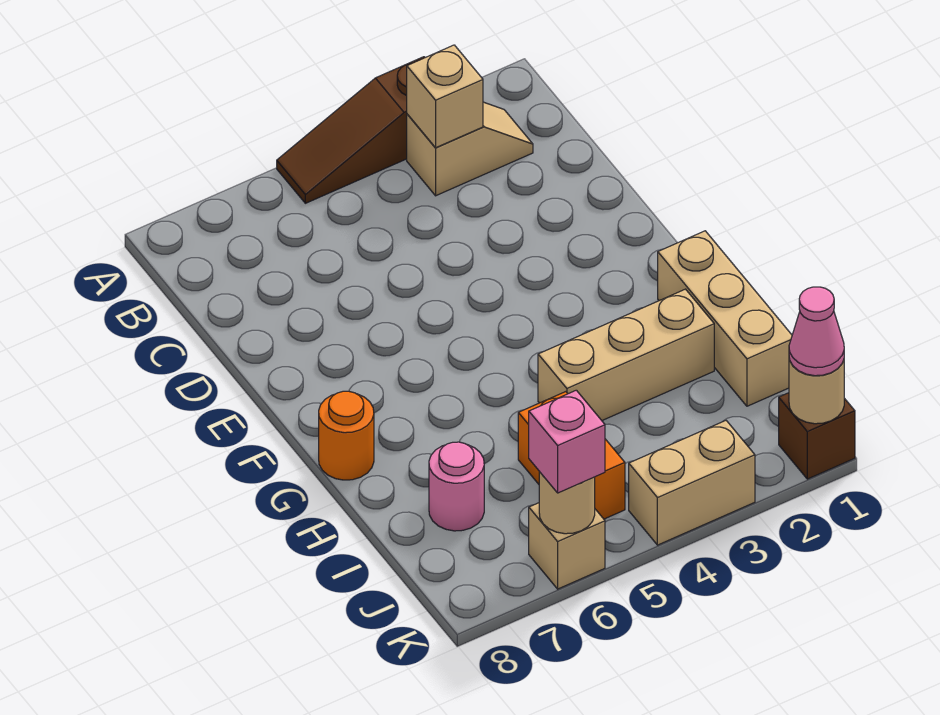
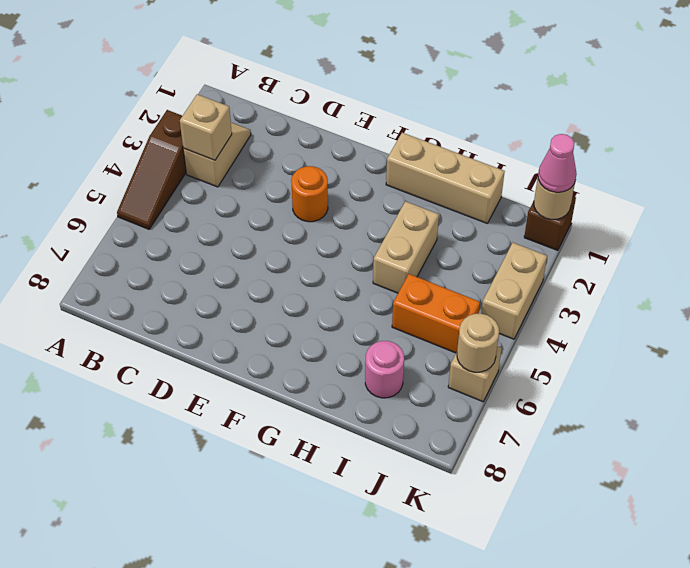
orange round brick G8 level 1 -> orange round brick E3 level 1
tan brick H2:H4 level 1 -> tan brick H3:H4 level 1
pink brick K6 level 3 -> none

